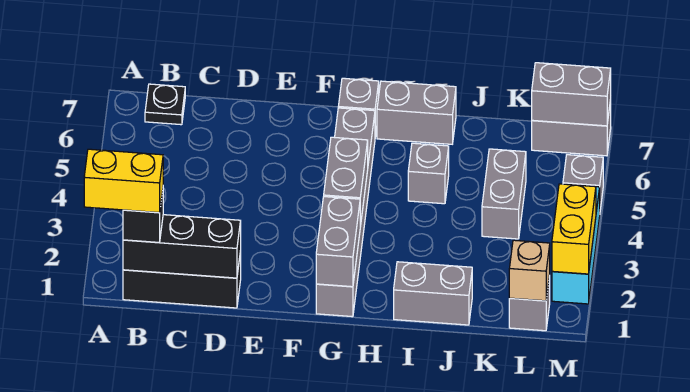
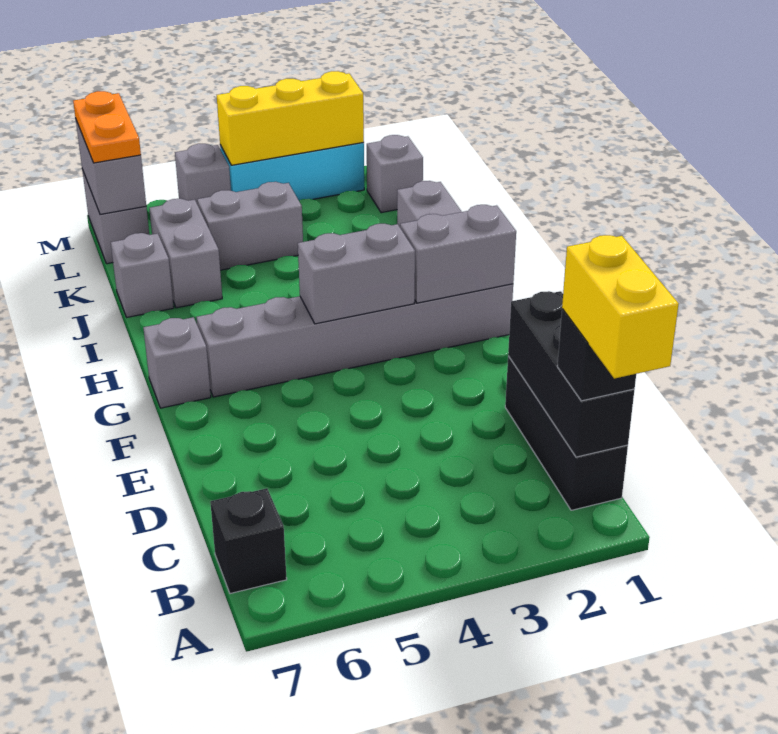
black plate B7 level 1 -> black brick B7 level 1
grey brick H7:I7 level 1 -> grey brick J6:K6 level 1
grey brick I5 level 1 -> grey brick J7 level 1
tan brick L1 level 2 -> none
none -> orange plate L7:M7 level 3
yellow brick M2:M3 level 2 -> yellow brick M2:M4 level 2

